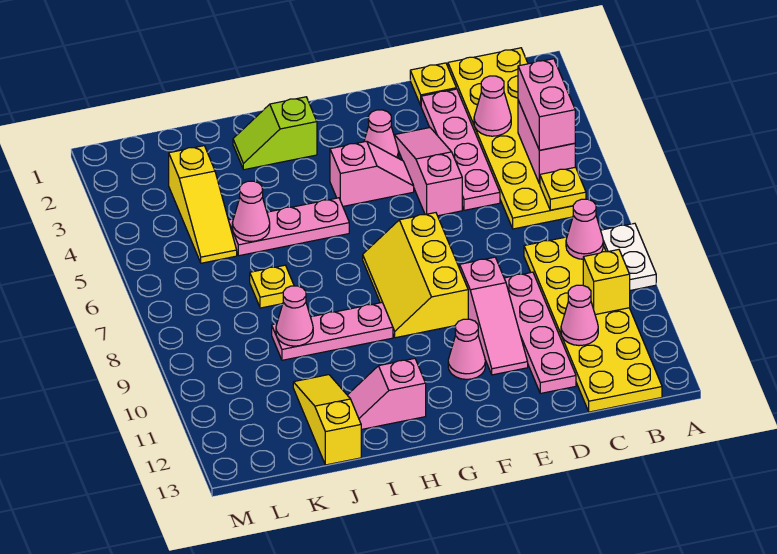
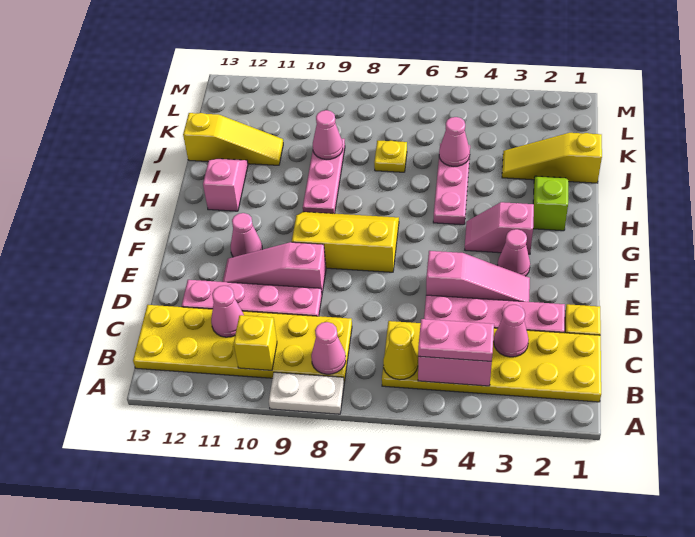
pink brick B4:B5 level 3 -> pink plate B4:B5 level 3
yellow plate B6 level 2 -> yellow cone B6 level 2
pink slope F4:G4 level 1 top G -> pink slope G3:G4 level 1 top 3
yellow slope K3:K5 level 1 top 3 -> yellow slope J1:J3 level 1 top 1

